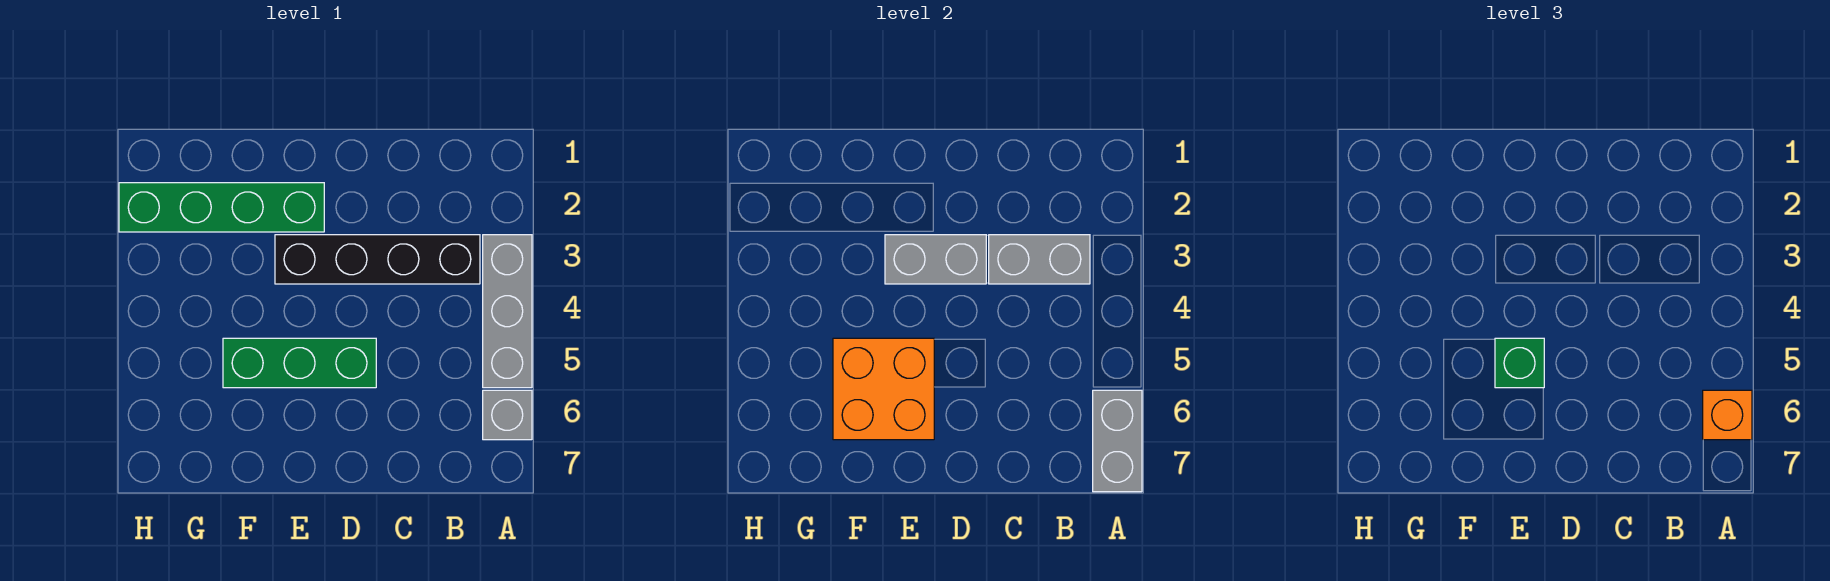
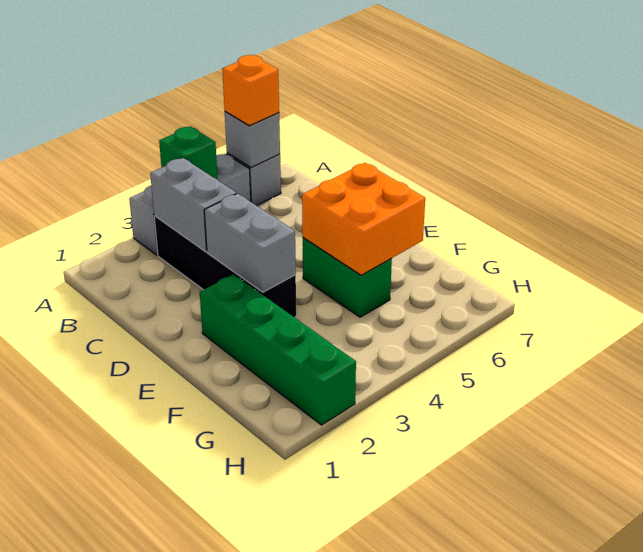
grey brick A6:A7 level 2 -> grey brick A6 level 2
green brick D5:F5 level 1 -> green brick E5:F5 level 1
green brick E5 level 3 -> green brick A4 level 2

